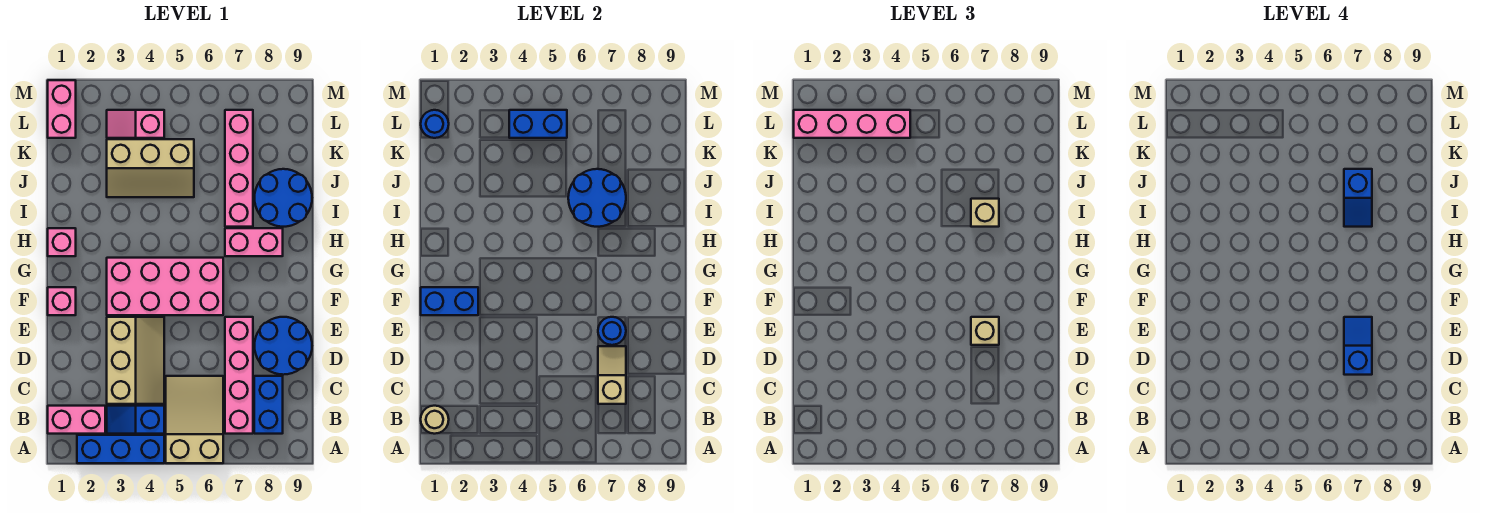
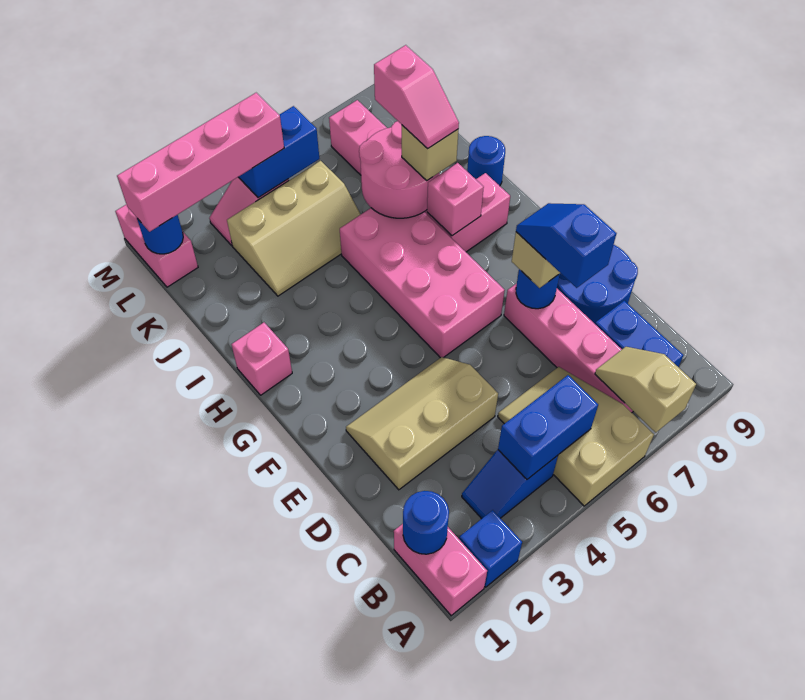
blue brick A2:A4 level 1 -> blue brick A2 level 1
pink brick B1:B2 level 1 -> pink brick A1:B1 level 1
tan round brick B1 level 2 -> blue round brick B1 level 2
tan slope C3:E4 level 1 top 3 -> tan slope D2:E4 level 1 top D
tan slope C7:D7 level 2 top C -> tan slope A7:B7 level 2 top A
pink brick F1 level 1 -> pink brick H7 level 2
blue brick F1:F2 level 2 -> blue brick B4:B5 level 2
pink brick F3:G6 level 1 -> pink brick F5:I6 level 1
blue round brick I6:J7 level 2 -> pink round brick I6:J7 level 2
blue slope I7:J7 level 4 top J -> pink slope I7:J7 level 4 top J
blue round brick I8:J9 level 1 -> blue round brick I9 level 1

